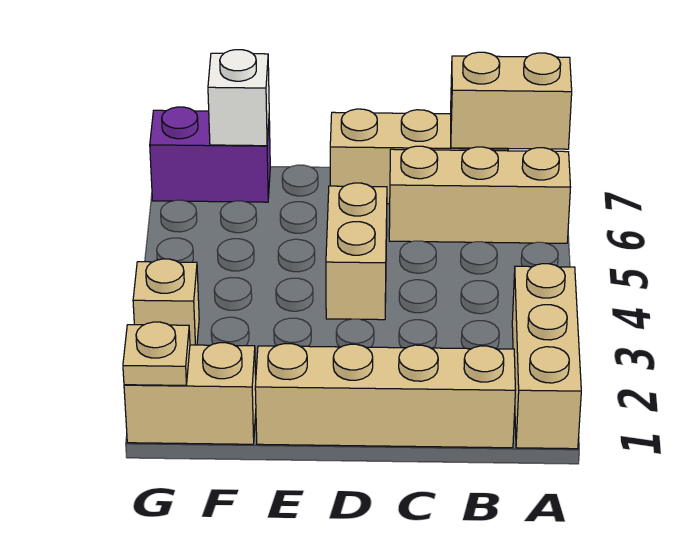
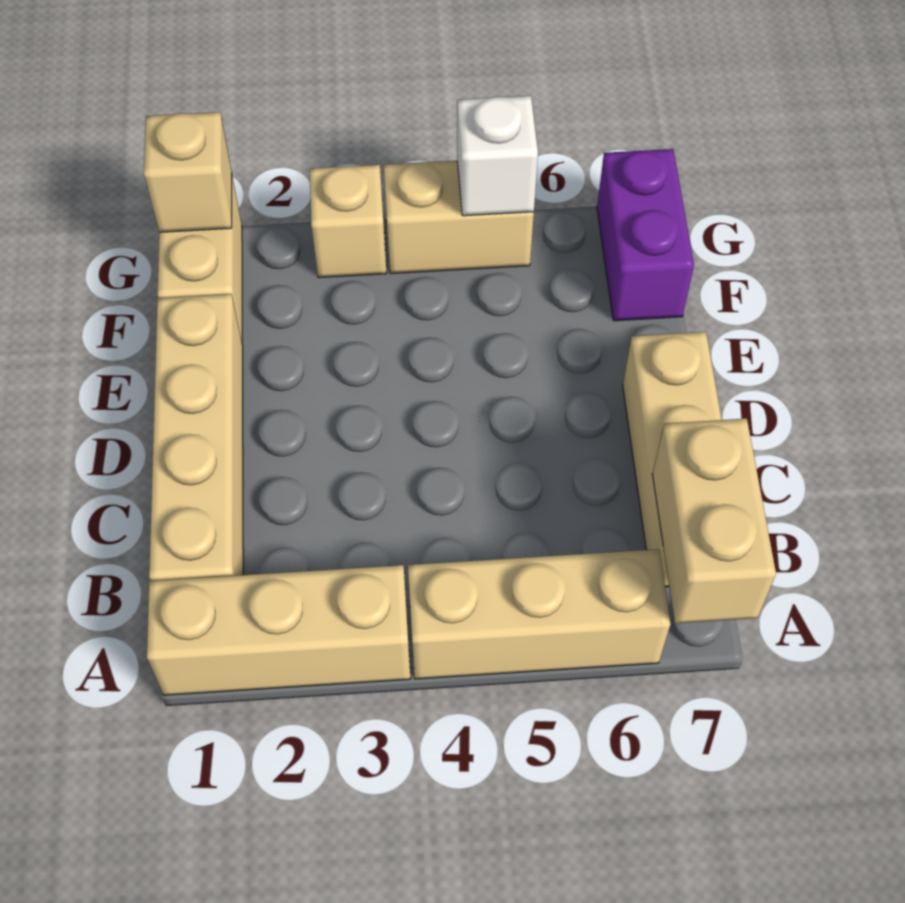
tan brick A6:C6 level 1 -> tan brick A4:A6 level 1
tan brick D4:D5 level 1 -> tan brick G4:G5 level 1
white brick F7 level 2 -> white brick G5 level 2
tan plate G1 level 2 -> tan brick G1 level 2

